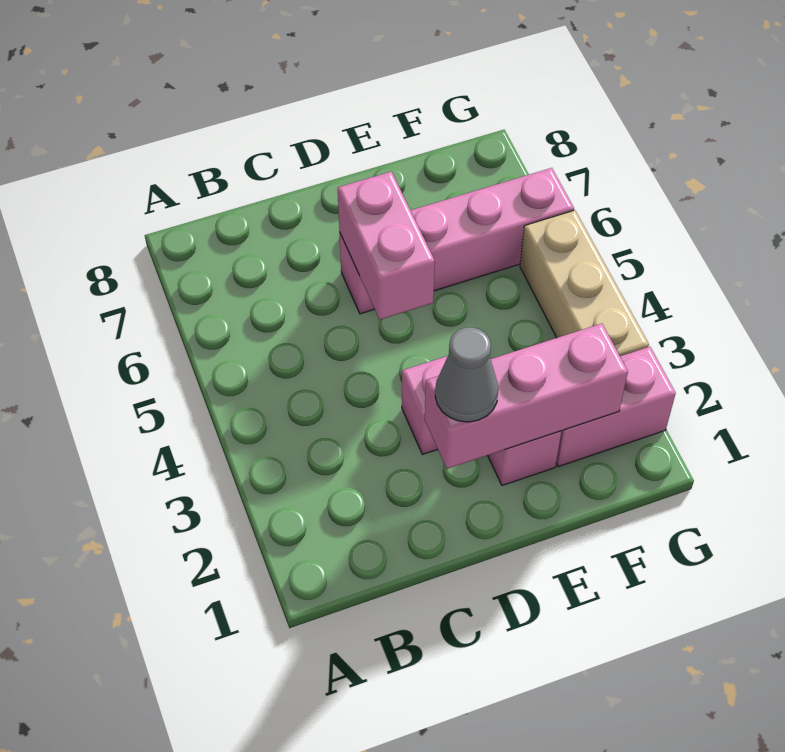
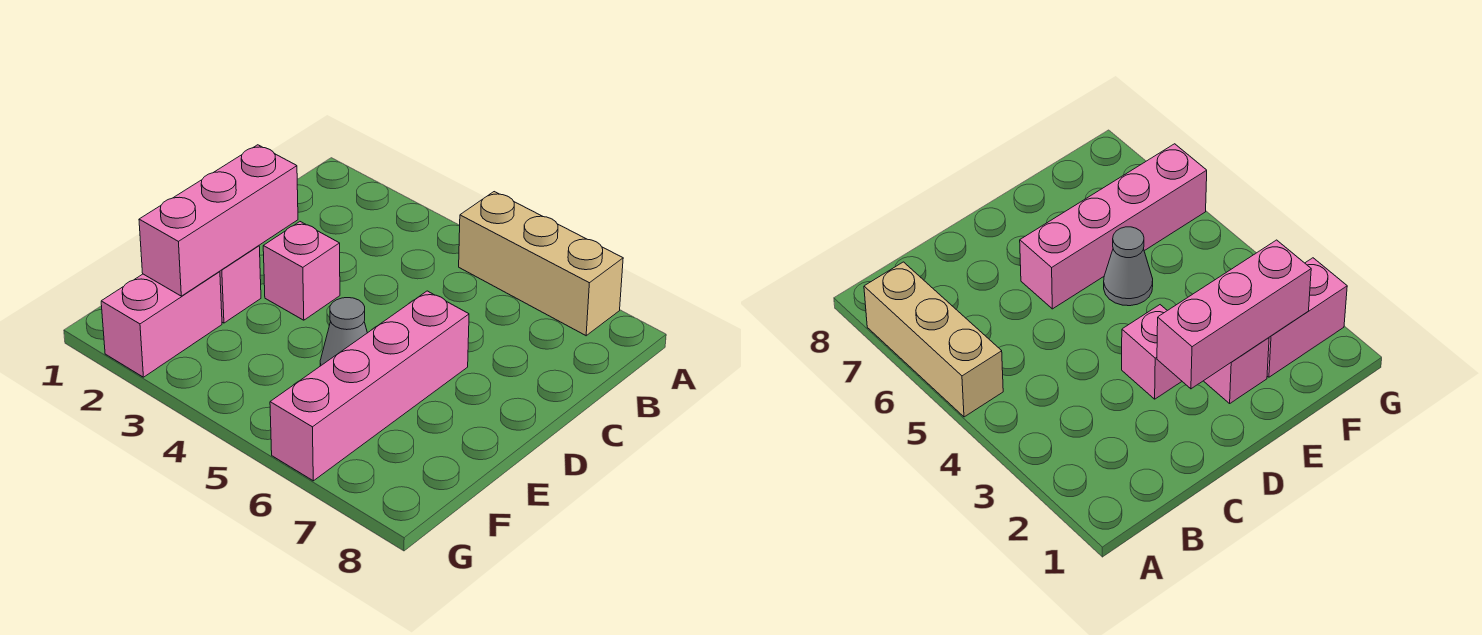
grey cone D2 level 3 -> grey cone E5 level 1
pink brick D5:D6 level 2 -> none
tan brick G3:G5 level 1 -> tan brick A5:A7 level 1

